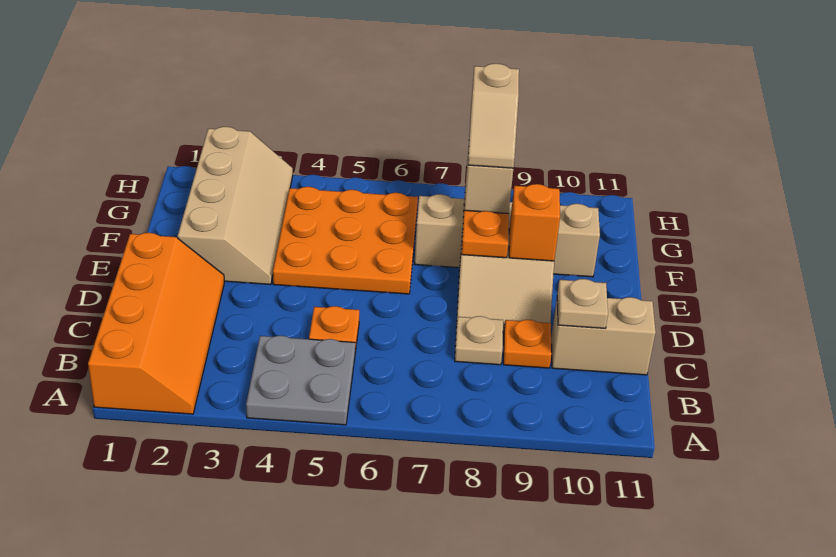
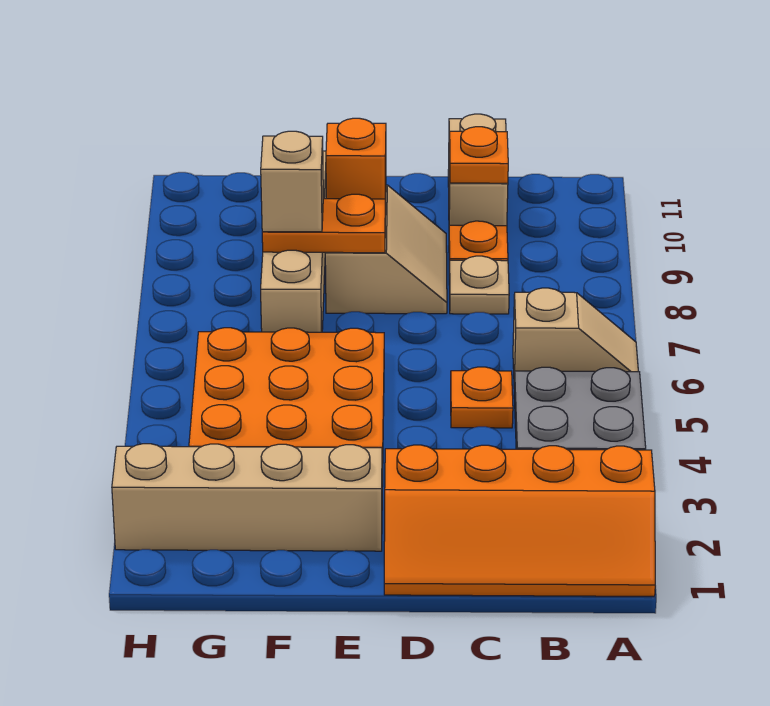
orange slope A1:D2 level 1 top 1 -> orange slope A1:D2 level 1 top 2
tan plate C10 level 2 -> orange plate C10 level 2
tan slope F8:G8 level 4 top G -> tan slope A6:B6 level 1 top B

